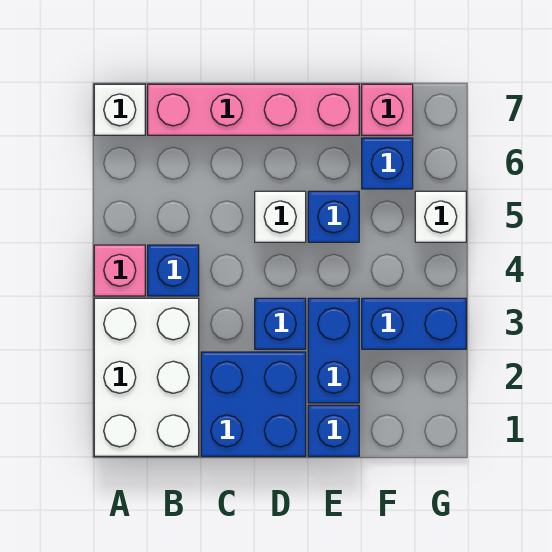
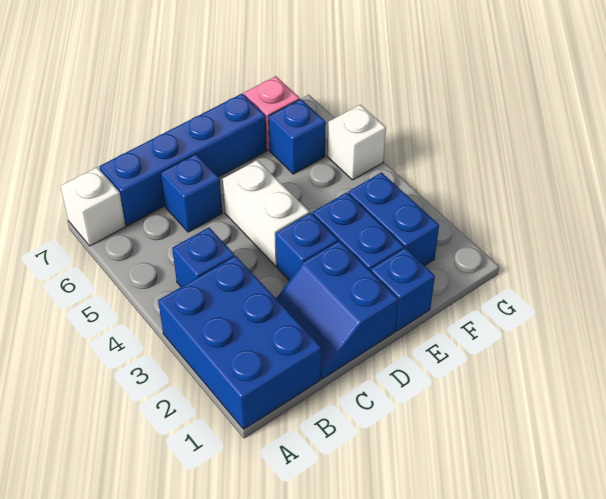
white brick A1:B3 level 1 -> blue brick A1:B3 level 1
pink brick A4 level 1 -> none
pink brick B7:E7 level 1 -> blue brick B7:E7 level 1
blue brick C1:D2 level 1 -> blue slope C1:D2 level 1 top D
white brick D5 level 1 -> white brick D4:D5 level 1
blue brick E5 level 1 -> blue brick C6 level 1
blue brick F3:G3 level 1 -> blue brick F2:F3 level 1

